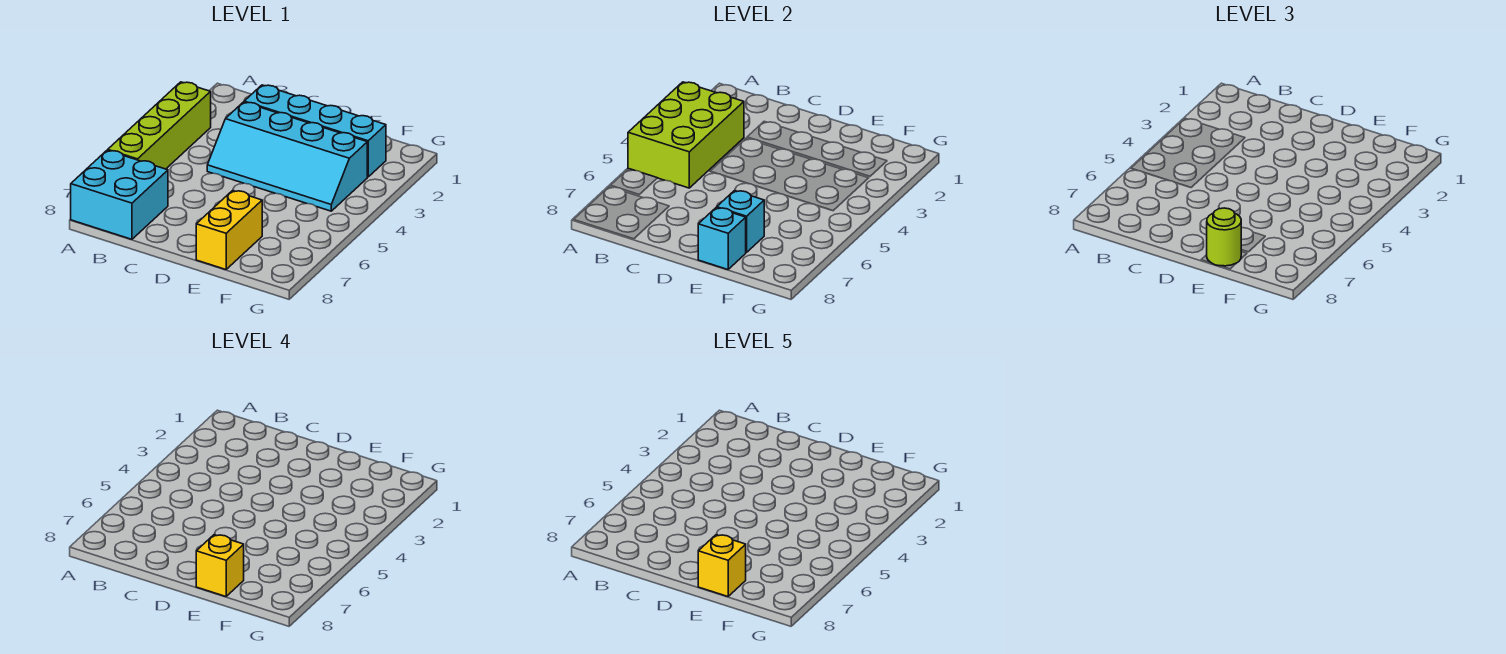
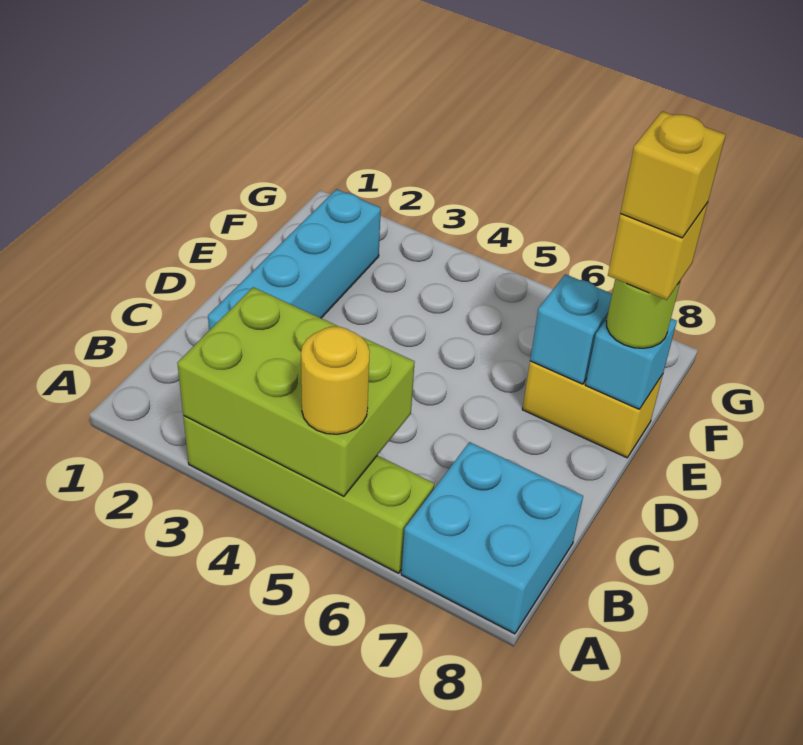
none -> yellow round brick A5 level 3
cyan slope C3:F4 level 1 top 3 -> none

